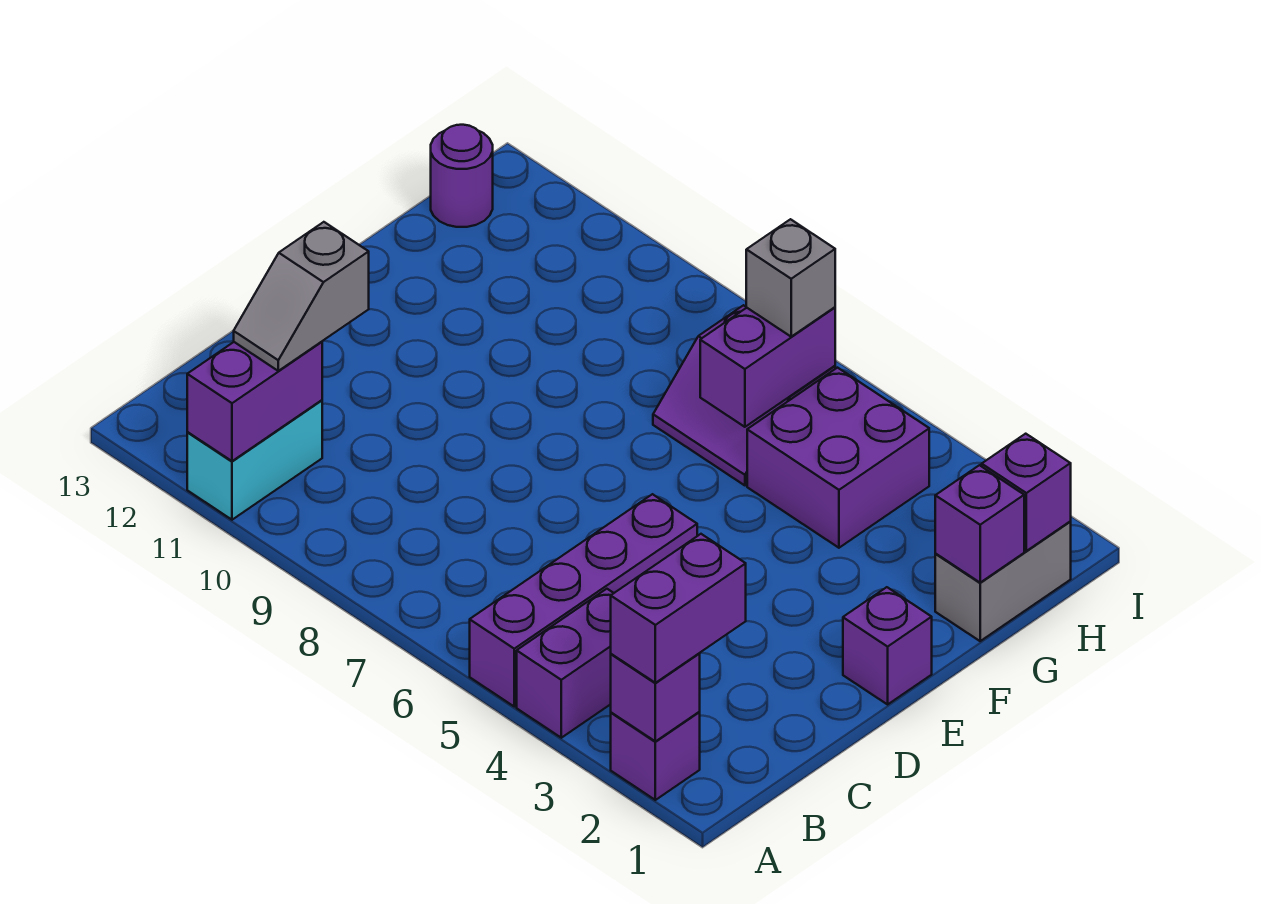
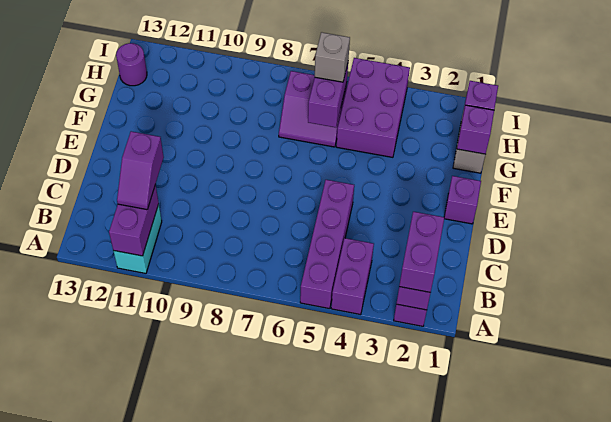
grey slope B11:C11 level 3 top C -> purple slope B11:C11 level 3 top C
purple brick G4:H5 level 1 -> purple brick G4:I5 level 1

